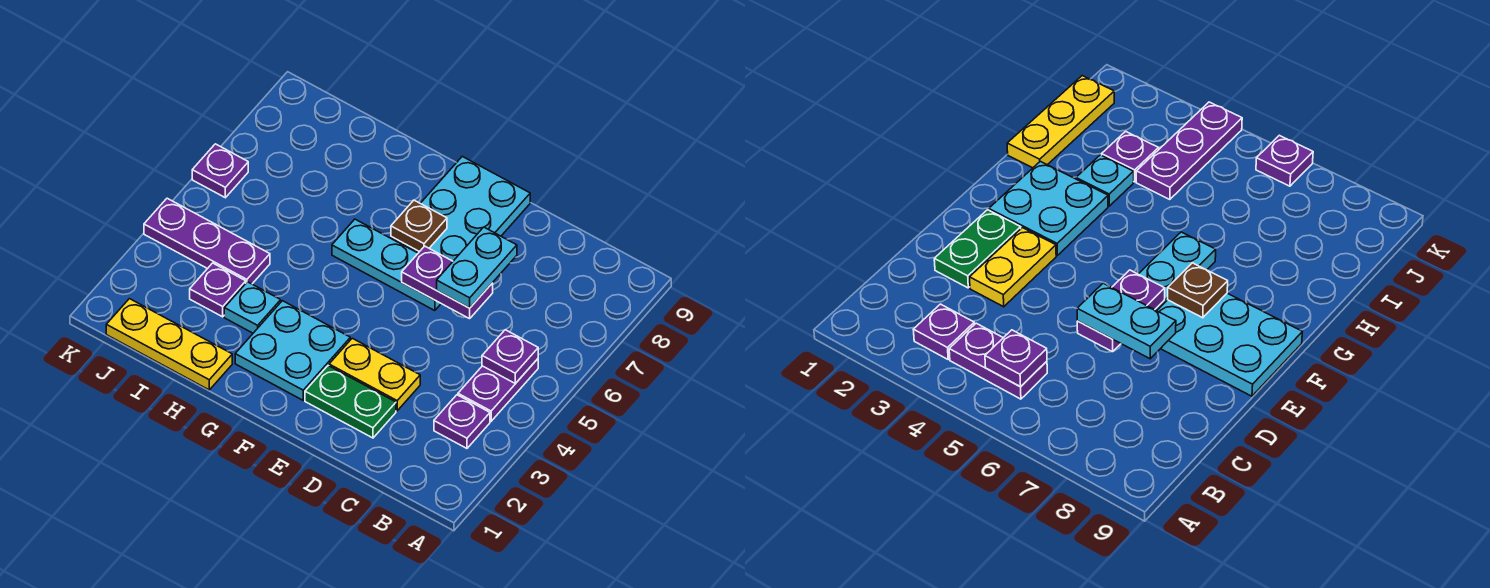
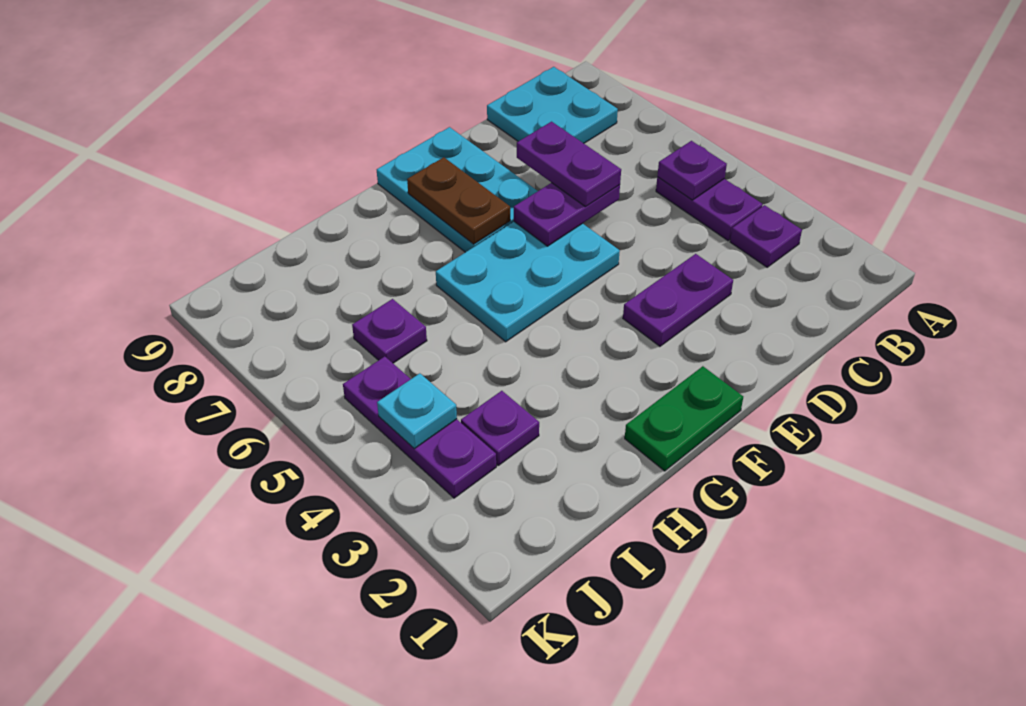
green plate D2:E2 level 1 -> green plate F1:G1 level 1
yellow plate D3:E3 level 1 -> purple plate D3:E3 level 1
cyan plate D6:D7 level 3 -> purple plate D6:D7 level 3
cyan plate E6:G6 level 1 -> cyan plate E5:G6 level 1
cyan plate F2:G3 level 1 -> cyan plate B8:C9 level 1
brown plate F7 level 2 -> brown plate F7:F8 level 2
yellow plate H1:J1 level 1 -> none
cyan plate H3 level 1 -> cyan plate J4 level 2
purple plate I4:K4 level 1 -> purple plate J3:J5 level 1
purple plate K6 level 1 -> purple plate I6 level 1

